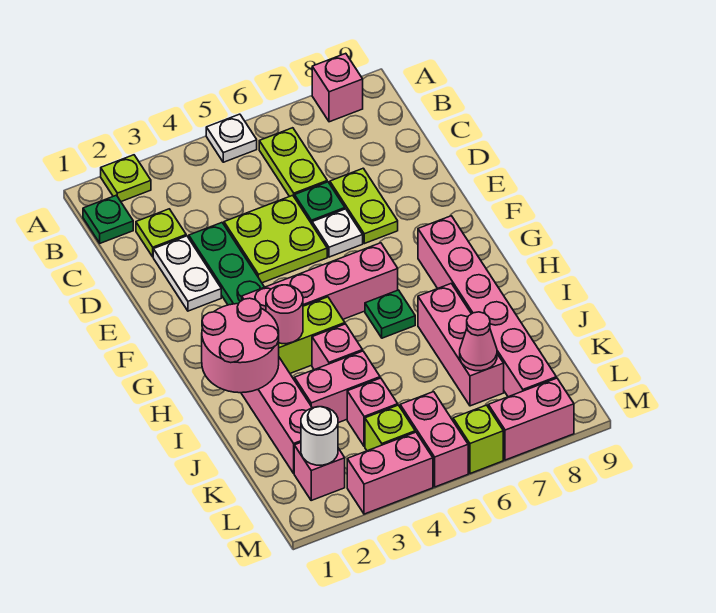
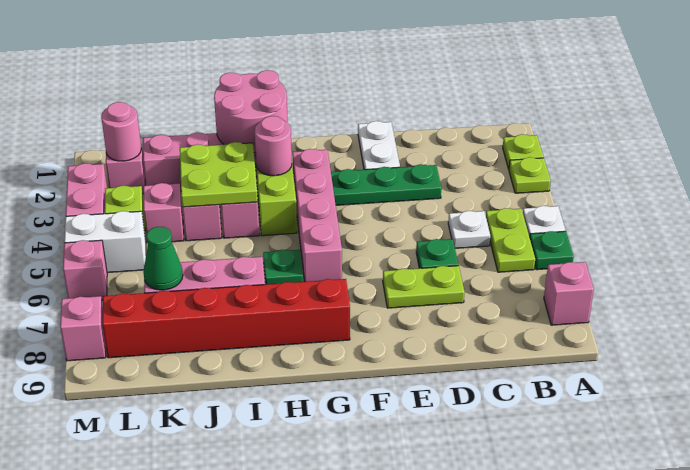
green plate B1 level 1 -> green plate A6 level 1
lime plate B6:C6 level 1 -> lime plate B5:B6 level 1
lime plate C2 level 1 -> lime plate A3 level 1
white plate D2:E2 level 1 -> white plate E1:E2 level 1
lime plate D4:E5 level 1 -> lime plate I3:J4 level 2
white plate E6 level 1 -> white plate C5 level 1
pink brick G8:L8 level 1 -> red brick G8:L8 level 1
pink cone K7 level 2 -> green cone K7 level 2
white round brick L2 level 2 -> pink round brick L2 level 2
pink brick L5:M5 level 1 -> white brick L5:M5 level 1
lime brick M6 level 1 -> pink brick M6 level 1
pink brick M7:M8 level 1 -> pink brick M8 level 1

